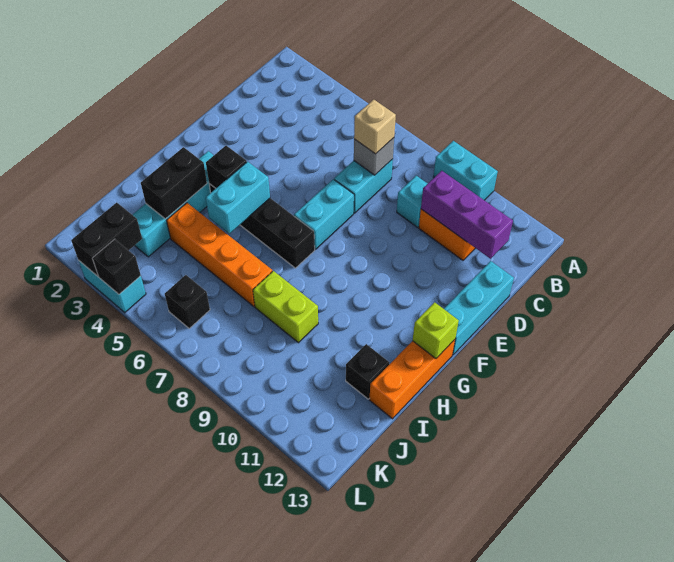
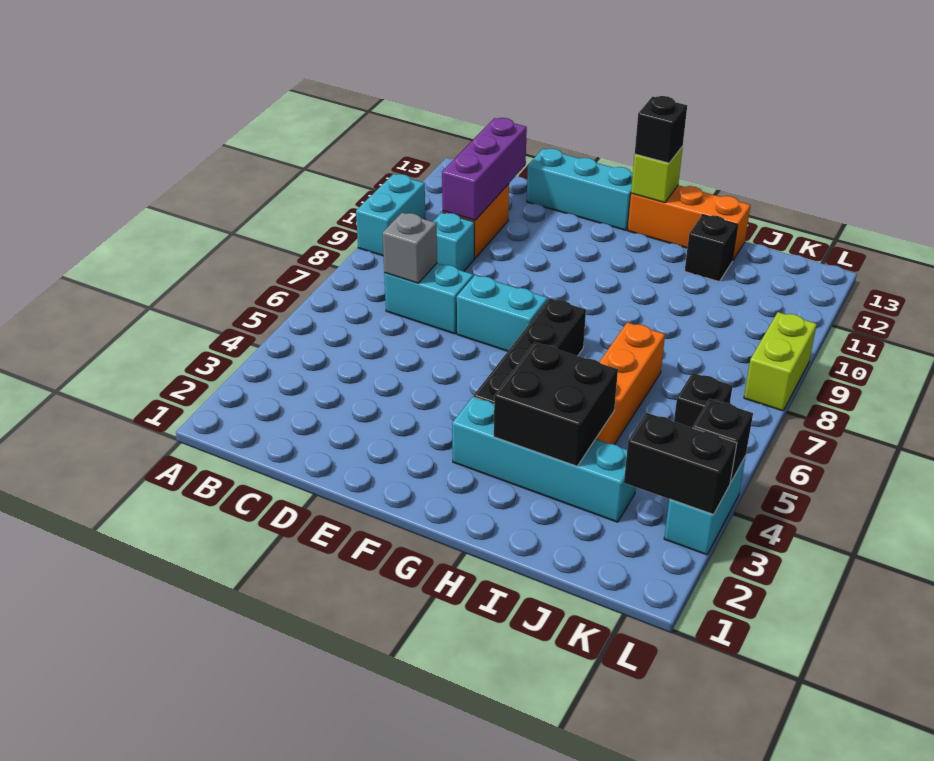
tan brick C7 level 3 -> none
black brick G4 level 2 -> black brick G13 level 3
cyan brick G5:H5 level 2 -> none
black brick H3:I3 level 2 -> black brick H3:I4 level 2
lime brick I8:I9 level 1 -> lime brick L8:L9 level 1

